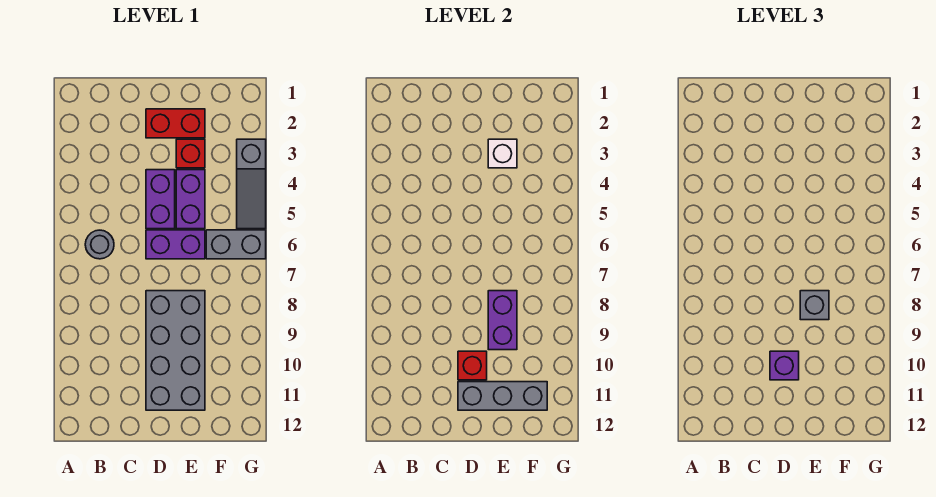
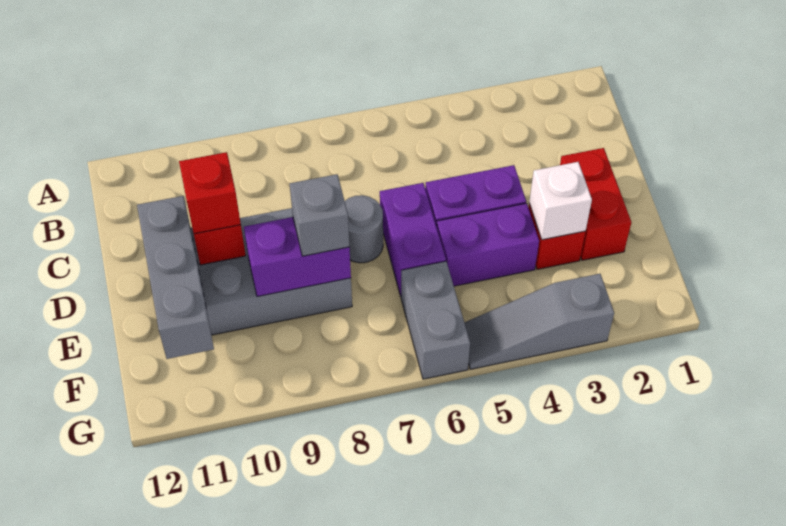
grey round brick B6 level 1 -> grey round brick D7 level 1
purple brick D10 level 3 -> red brick D10 level 3

